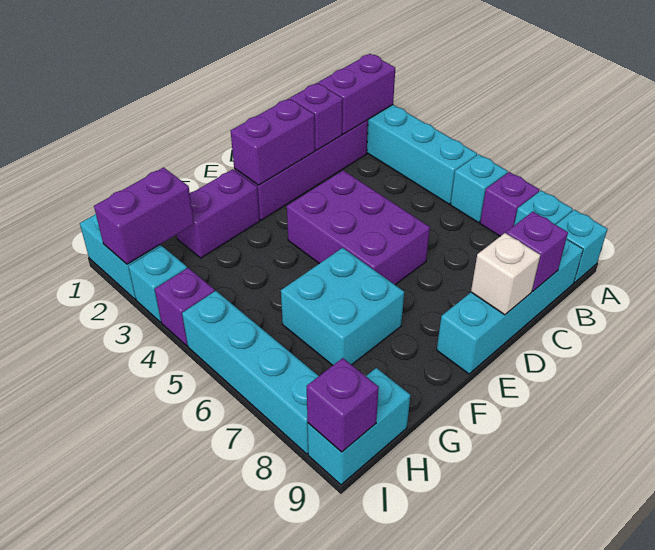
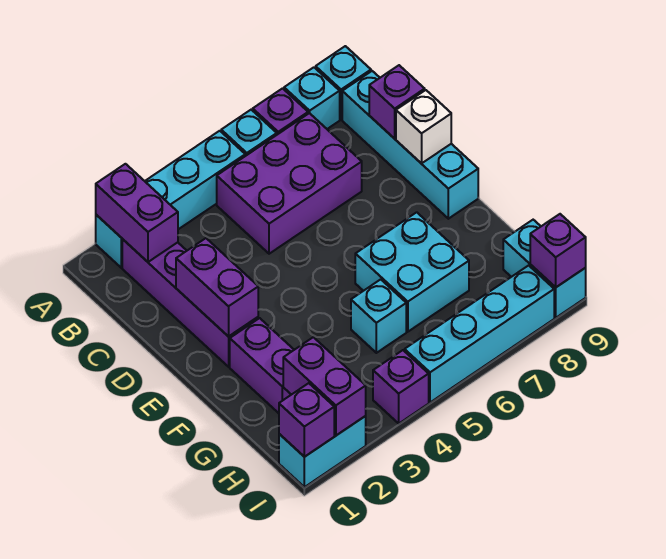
purple brick C2 level 2 -> purple brick I1 level 2
purple brick D4:E6 level 1 -> purple brick B5:C7 level 1
cyan brick I3 level 1 -> cyan brick G5 level 1

